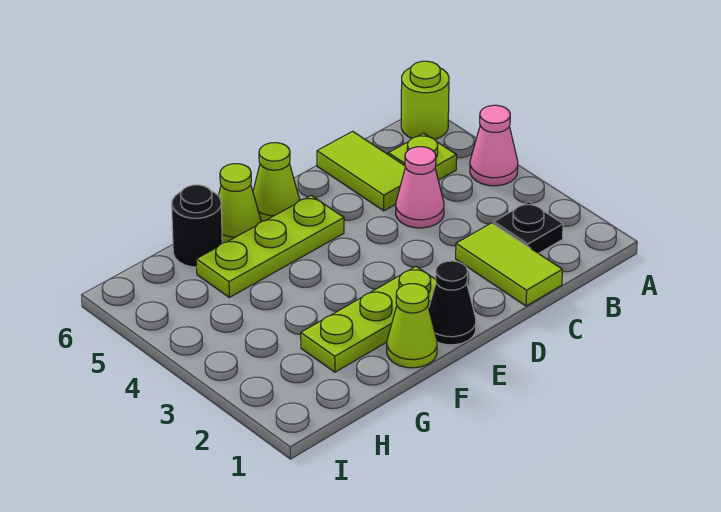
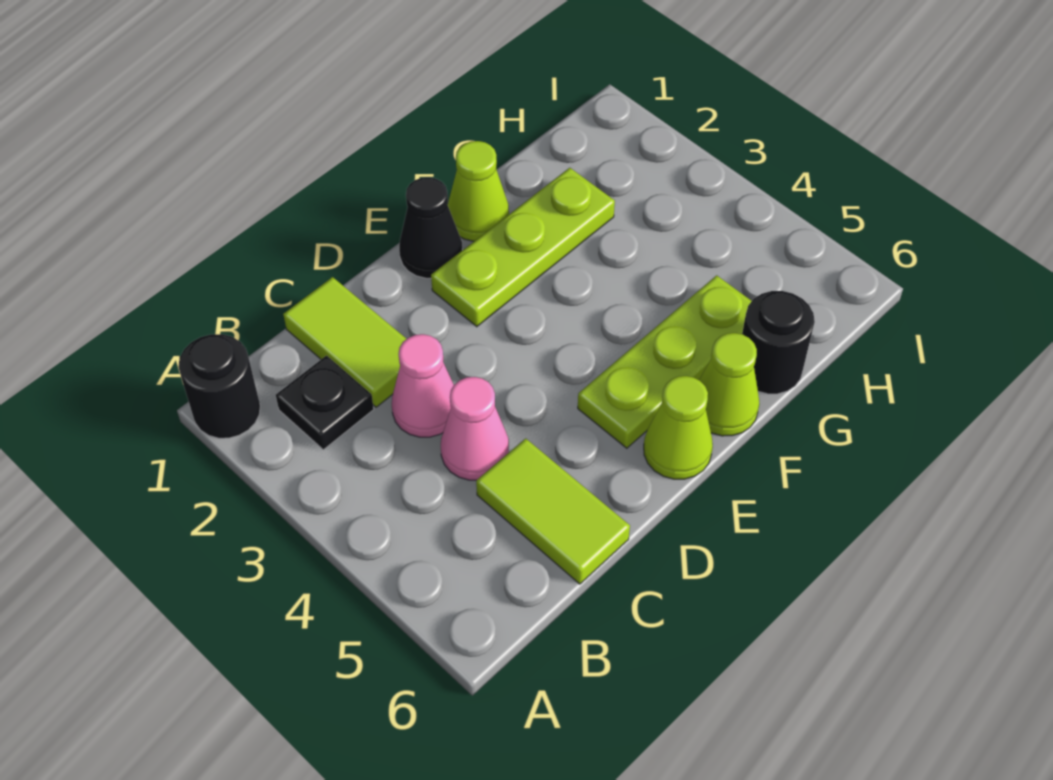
none -> black round brick A1 level 1
pink cone A4 level 1 -> pink cone C3 level 1
lime round brick A6 level 1 -> none
lime plate B5 level 1 -> none

